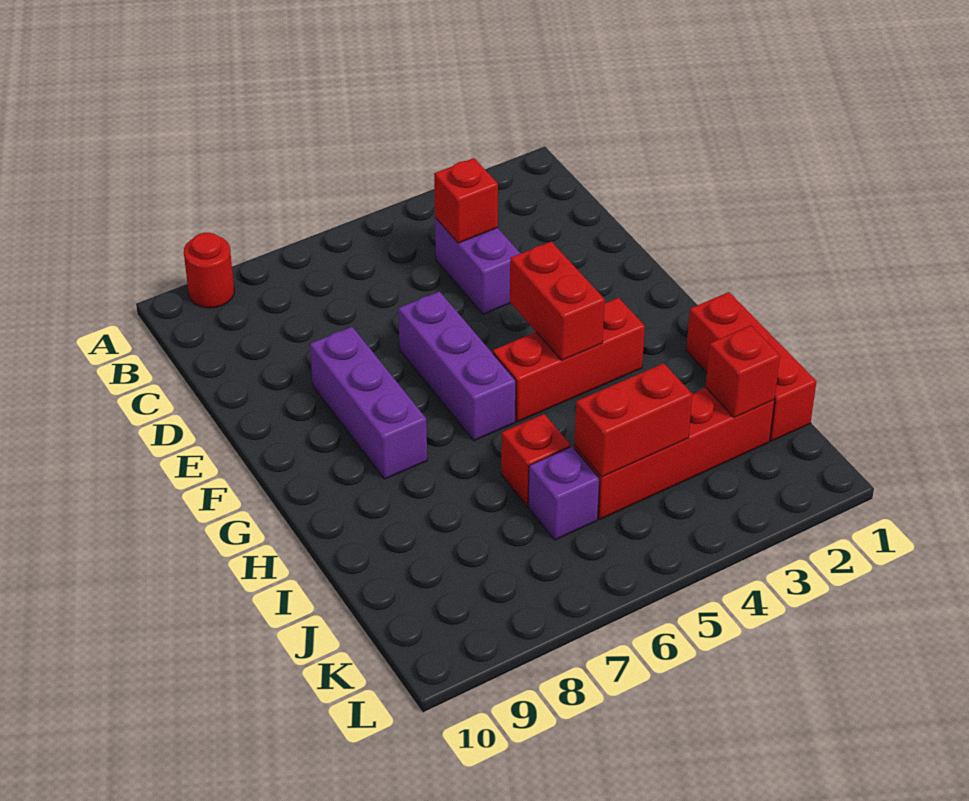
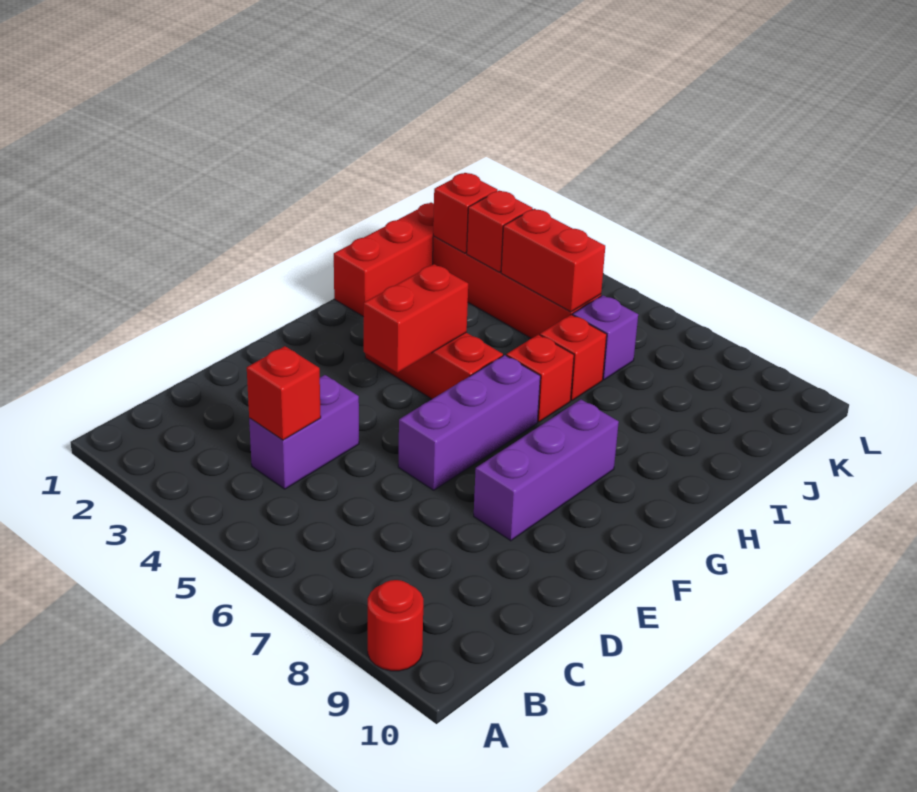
none -> red brick H6 level 1
none -> red brick J3 level 2

